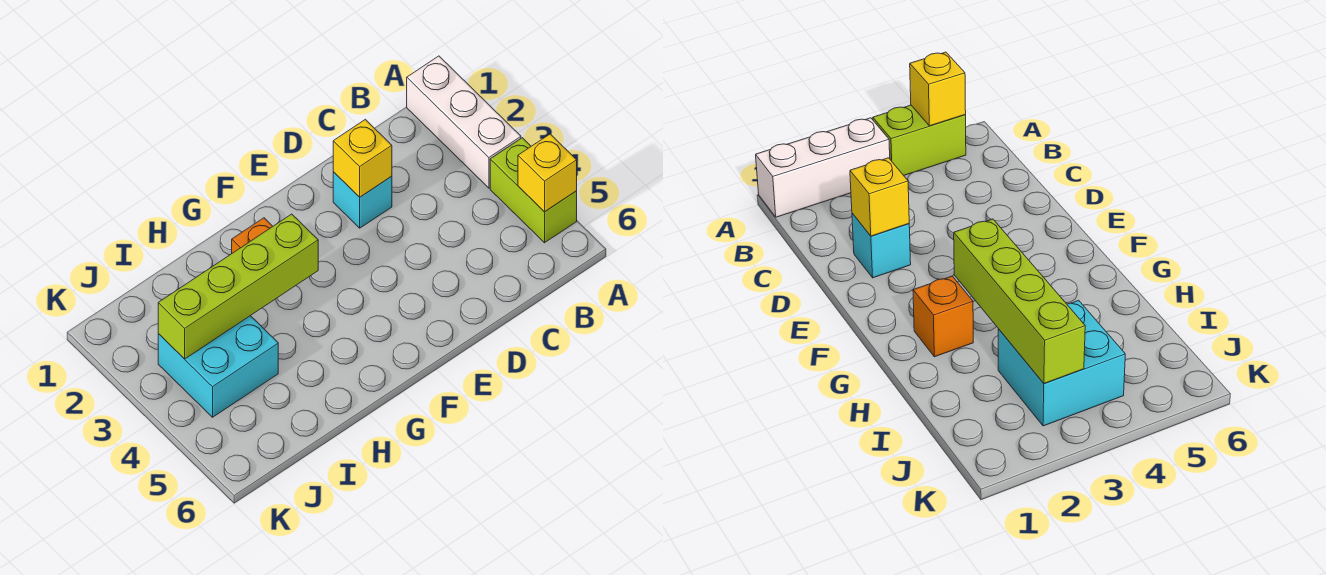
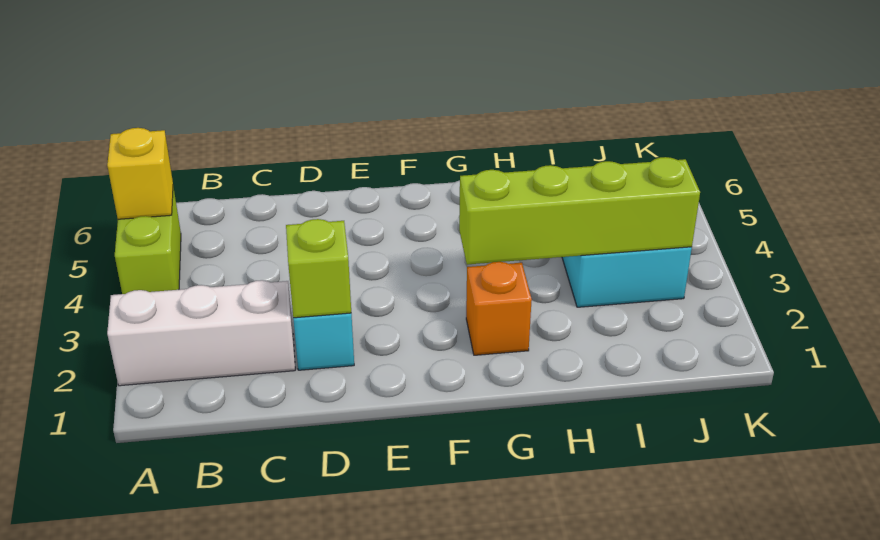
white brick A1:A3 level 1 -> white brick A2:C2 level 1
yellow brick D2 level 2 -> lime brick D2 level 2

